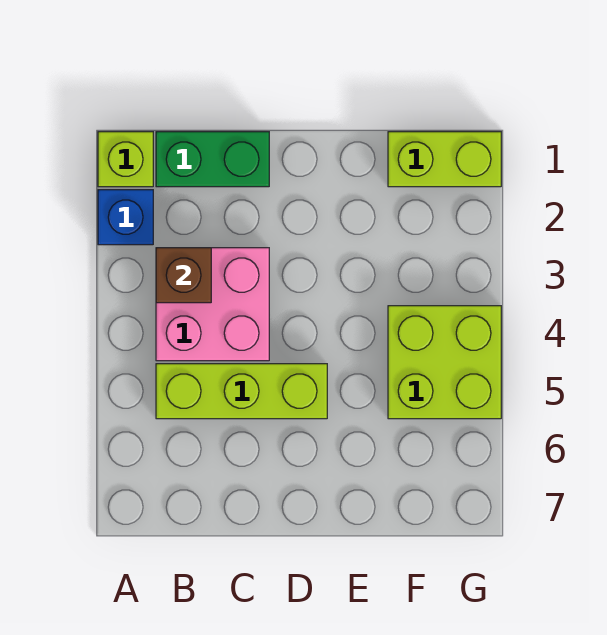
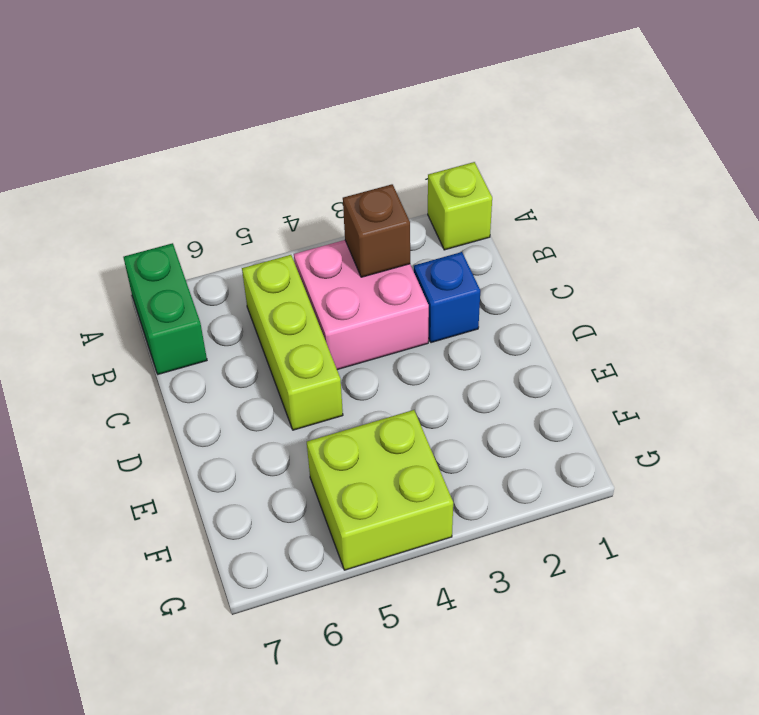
blue brick A2 level 1 -> blue brick C2 level 1
green brick B1:C1 level 1 -> green brick A7:B7 level 1
lime brick F1:G1 level 1 -> none

